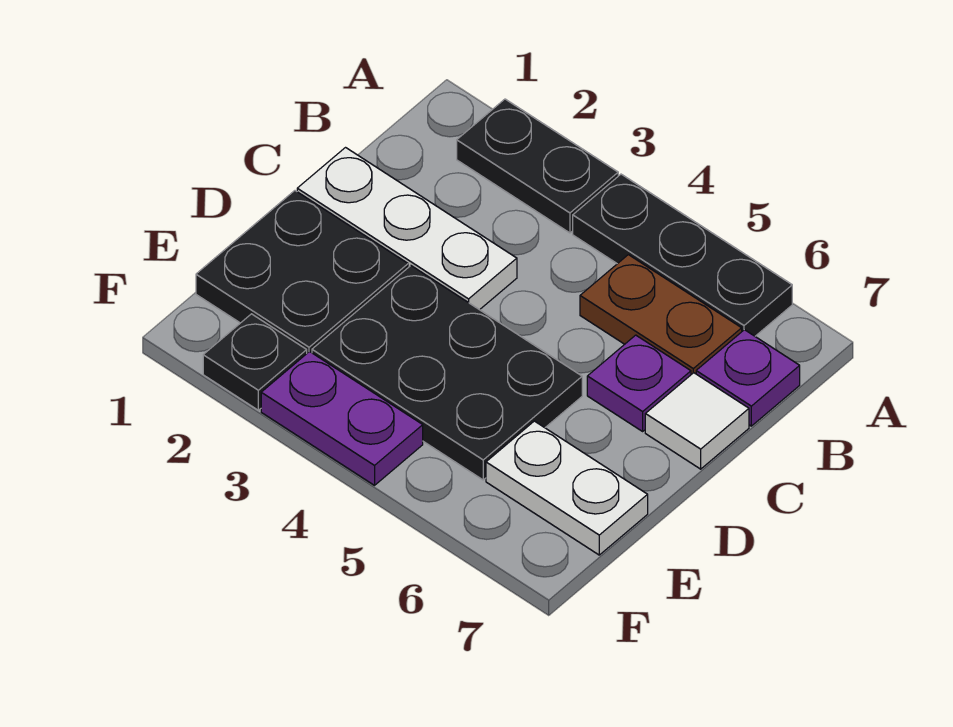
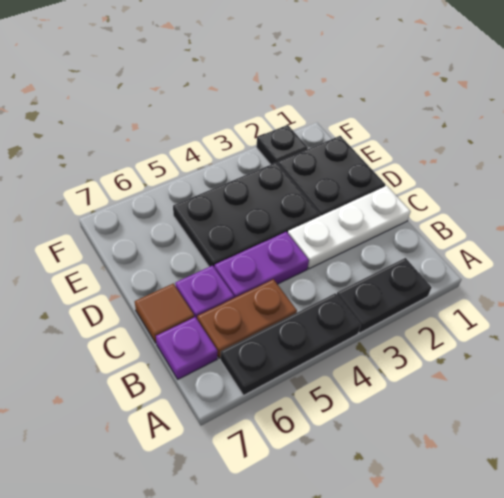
white tile C7 level 1 -> brown tile C7 level 1
white plate E6:E7 level 1 -> none
purple plate F3:F4 level 1 -> purple plate C4:C5 level 1

